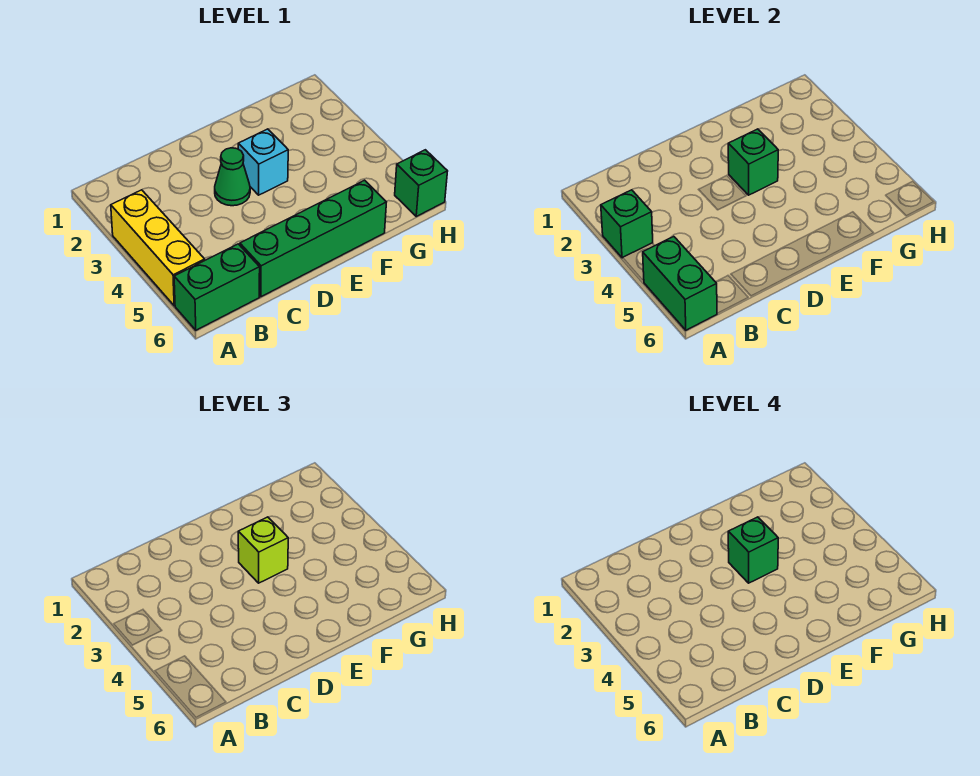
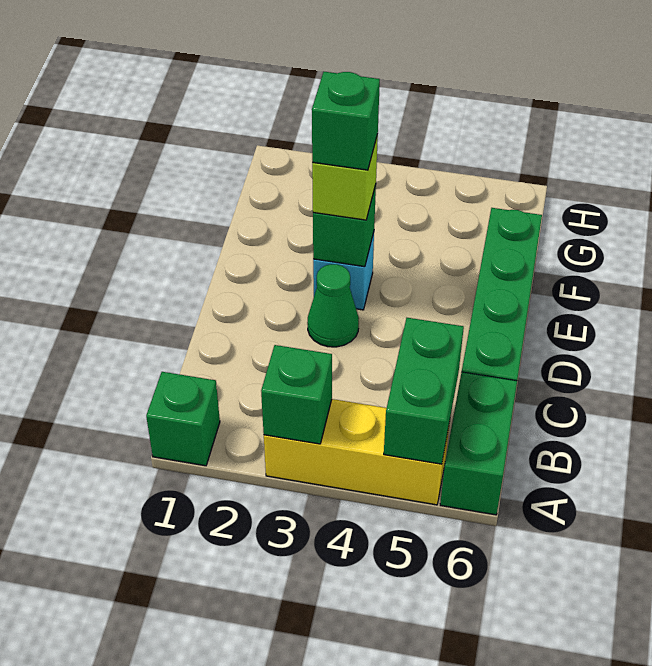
green brick A5:A6 level 2 -> green brick A5:B5 level 2
green brick H6 level 1 -> green brick A1 level 1

